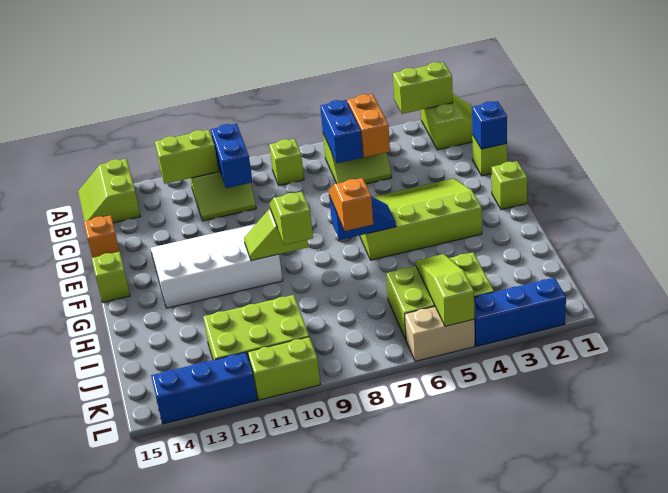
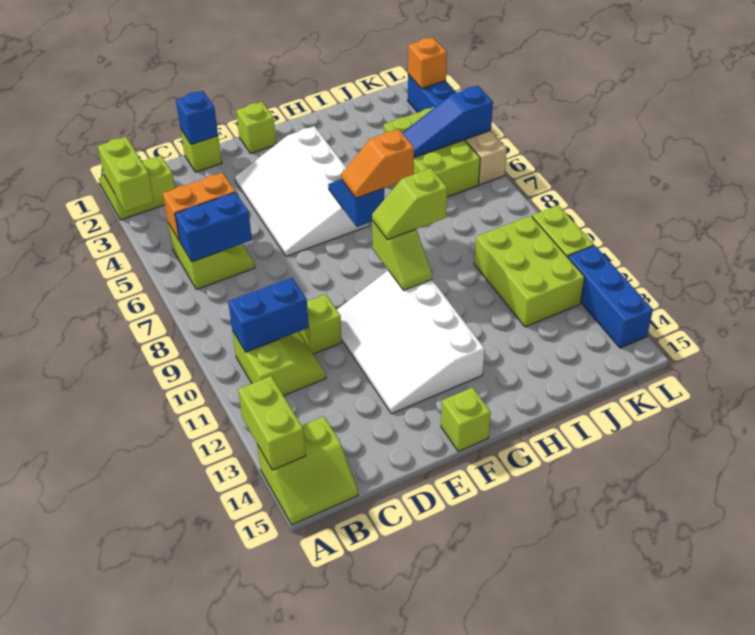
lime brick B8 level 1 -> lime brick D10 level 1
lime brick B11:B12 level 2 -> lime brick A13:A14 level 2
orange brick D15 level 1 -> orange brick L2 level 2
lime slope E3:G6 level 1 top G -> white slope E3:G6 level 1 top G
lime slope J5:L5 level 2 top L -> blue slope J5:L5 level 2 top L

